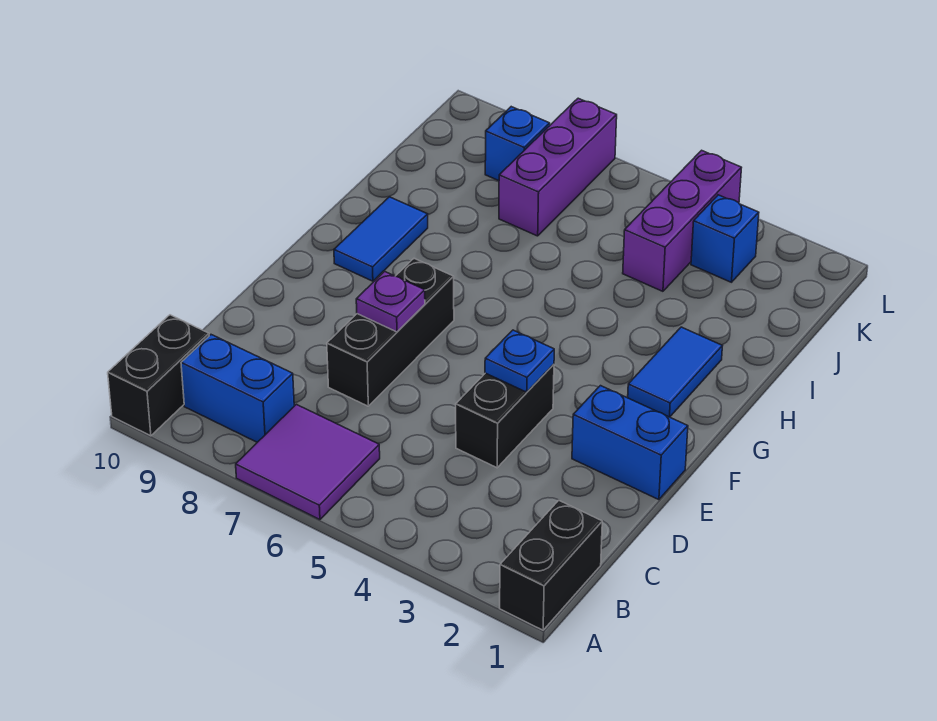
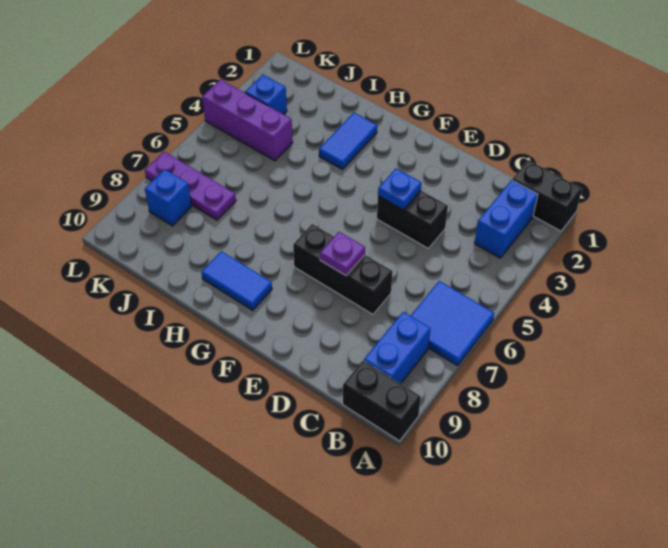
purple tile A6:B7 level 1 -> blue tile A6:B7 level 1
blue brick E1:E2 level 1 -> blue brick B2:B3 level 1
blue tile G2:H2 level 1 -> blue tile H2:H3 level 1
purple brick J7:L7 level 1 -> purple plate J7:L7 level 1

